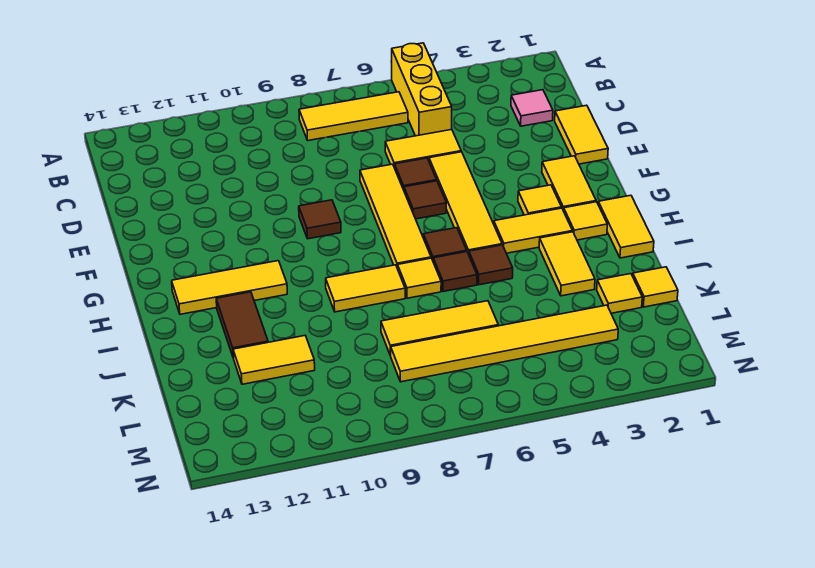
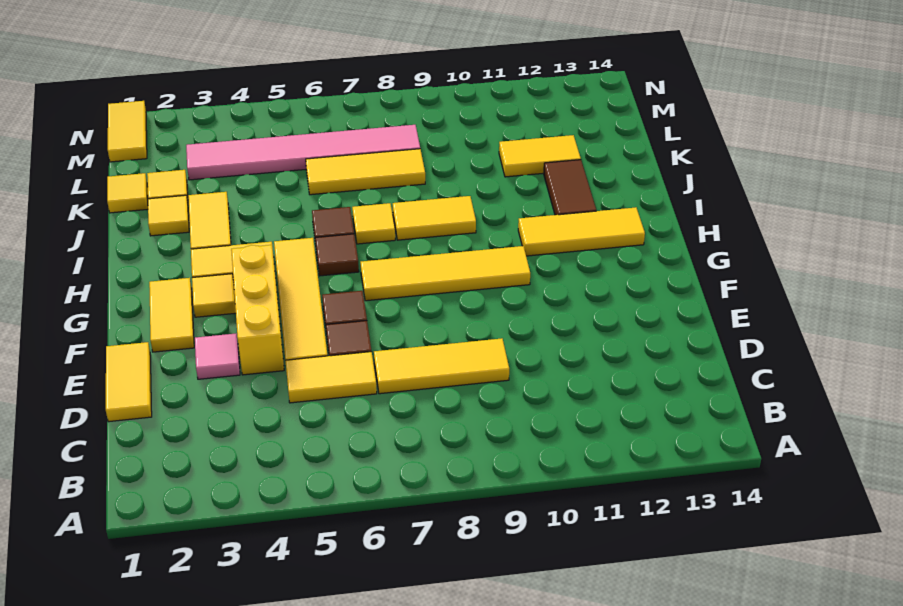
yellow brick A5:C5 level 1 -> yellow brick E4:G4 level 1
yellow tile B6:B8 level 1 -> yellow tile D7:D9 level 1
pink tile C2 level 1 -> pink tile E3 level 1
yellow tile E7:H7 level 1 -> yellow tile G7:G10 level 1
brown tile F9 level 1 -> none
yellow tile H1:I1 level 1 -> yellow tile M1:N1 level 1
yellow tile H2 level 1 -> yellow tile J2 level 1
brown tile I5 level 1 -> none
yellow tile L3:L8 level 1 -> pink tile L3:L8 level 1

